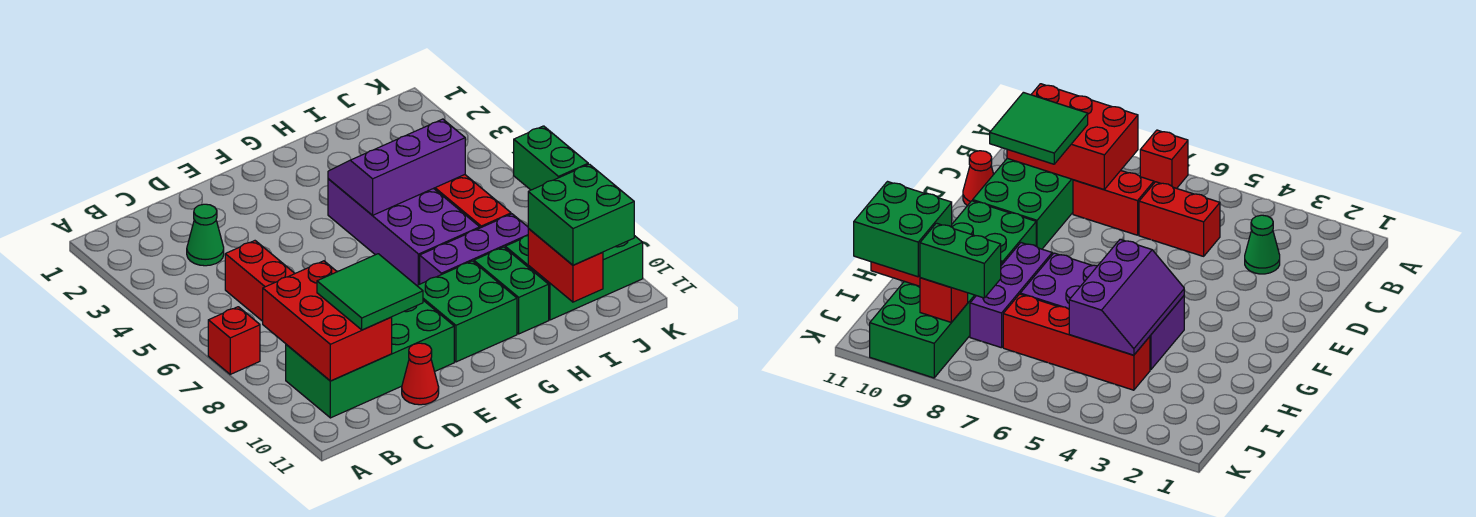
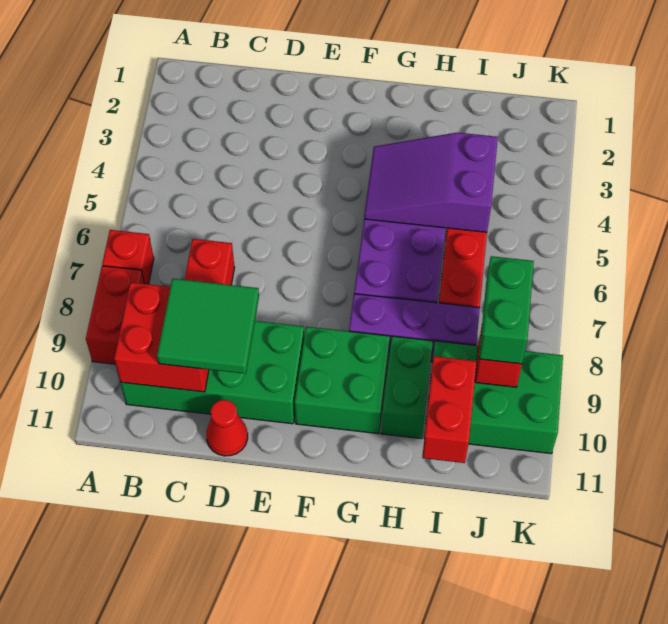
red brick B8:C10 level 2 -> red brick B9:C10 level 2
green cone C3 level 1 -> none
red brick C5:C6 level 1 -> red brick A8:A9 level 1
purple slope G4:I5 level 2 top 5 -> purple slope G4:I5 level 2 top I
green brick I10:J11 level 3 -> none

